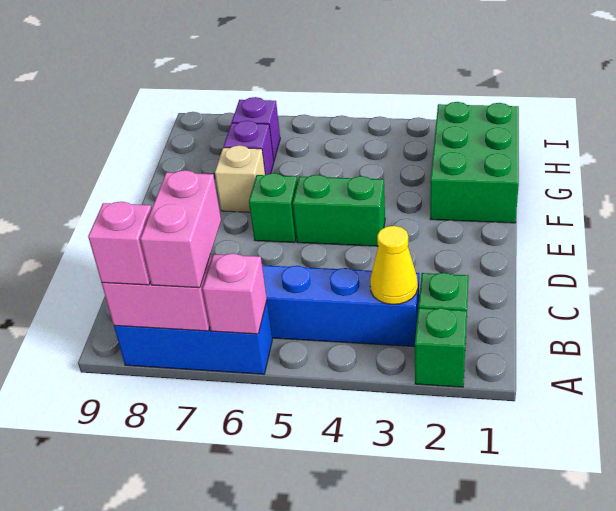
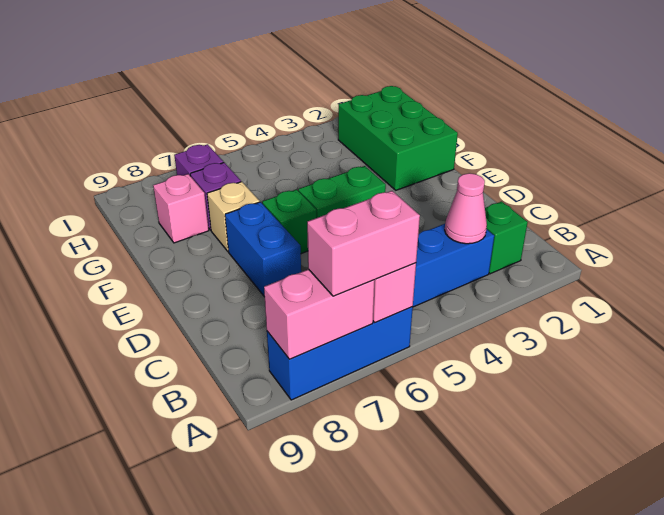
green brick A2 level 1 -> none
pink brick A7:B7 level 3 -> pink brick A6:A7 level 3
pink brick A8 level 3 -> pink brick G8 level 1
yellow cone B3 level 2 -> pink cone B3 level 2
none -> blue brick D7:E7 level 1

